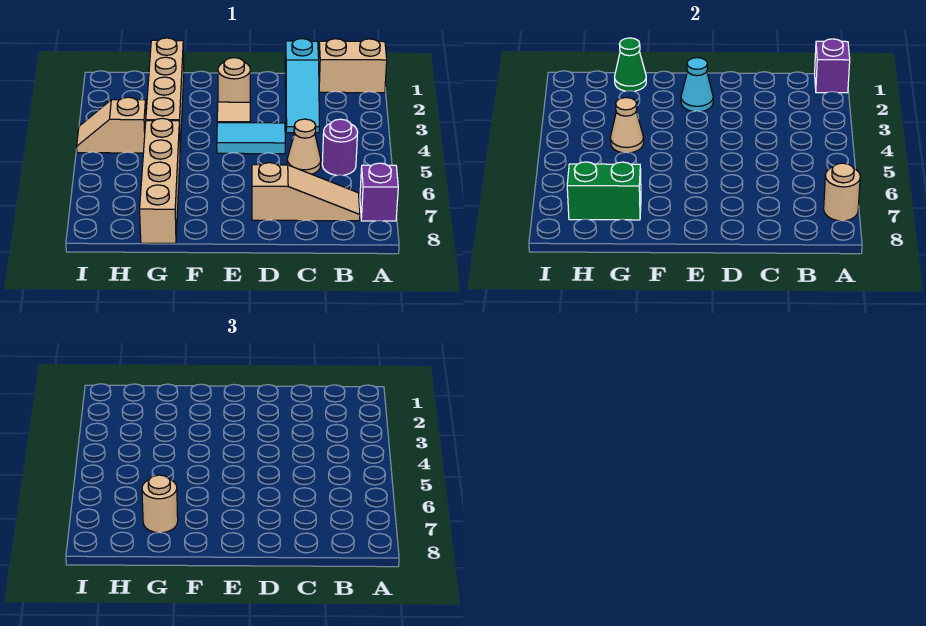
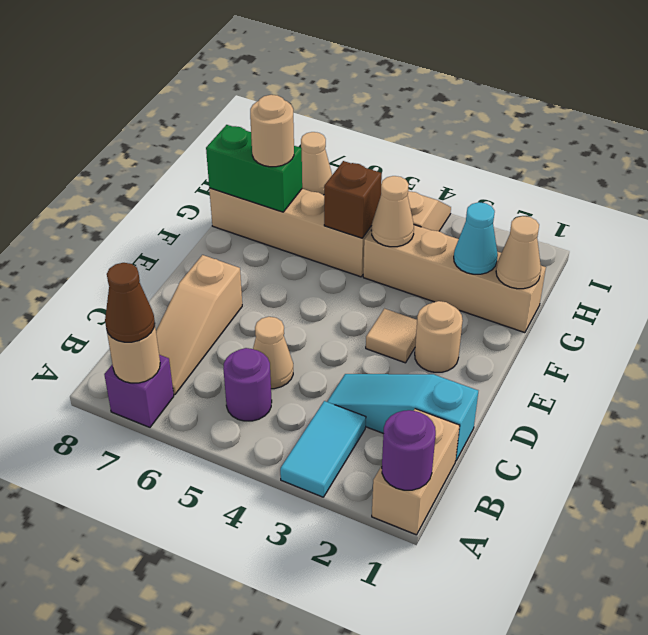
purple brick A1 level 2 -> purple round brick A1 level 2
none -> brown cone A7 level 3
cyan tile D4:E4 level 1 -> cyan tile A3:B3 level 1
cyan cone E2 level 2 -> cyan cone G2 level 2
green cone G1 level 2 -> tan cone G1 level 2
none -> brown brick G5 level 2
green brick G7:H7 level 2 -> green brick G7:G8 level 2
none -> tan cone I7 level 1

